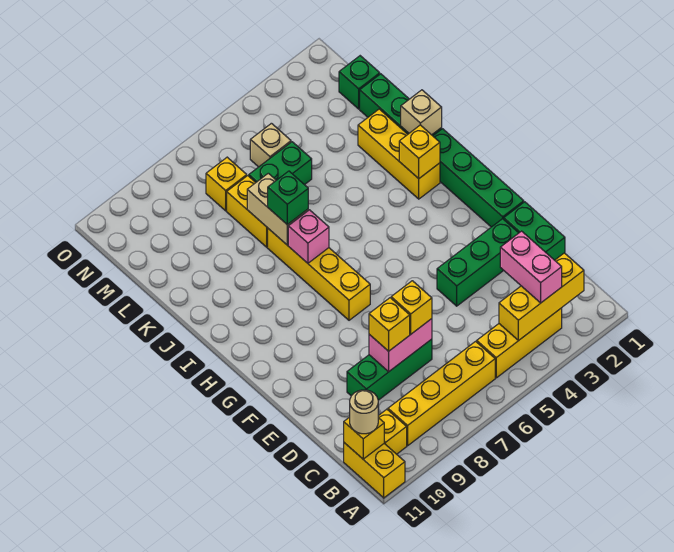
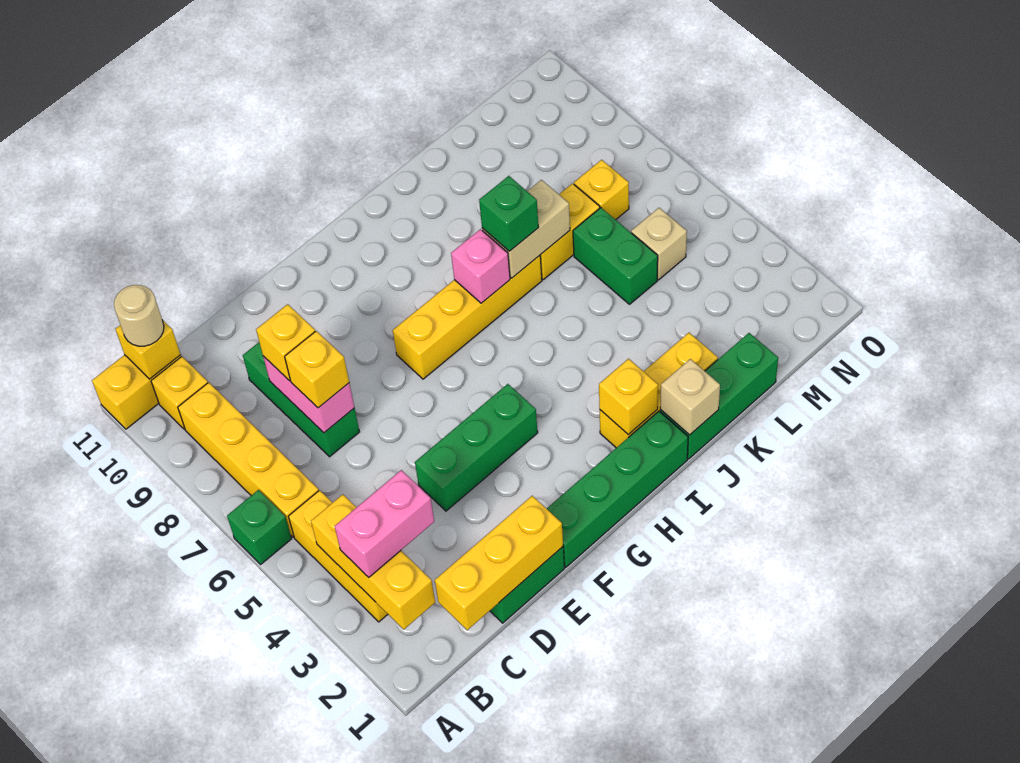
none -> yellow brick C1:E1 level 2
green brick E2:E4 level 1 -> green brick E4:G4 level 1
green brick M1 level 1 -> green brick A6 level 1

